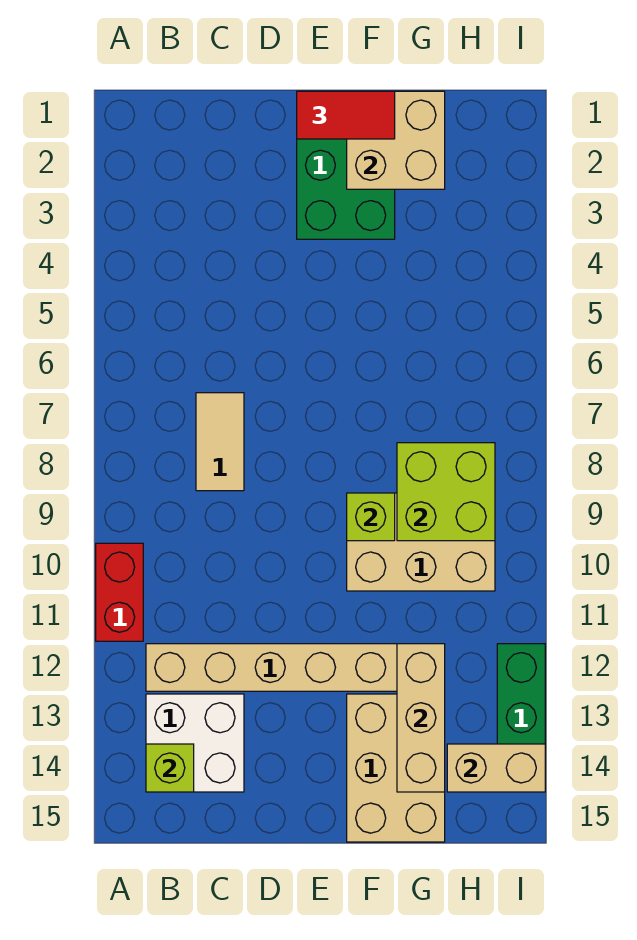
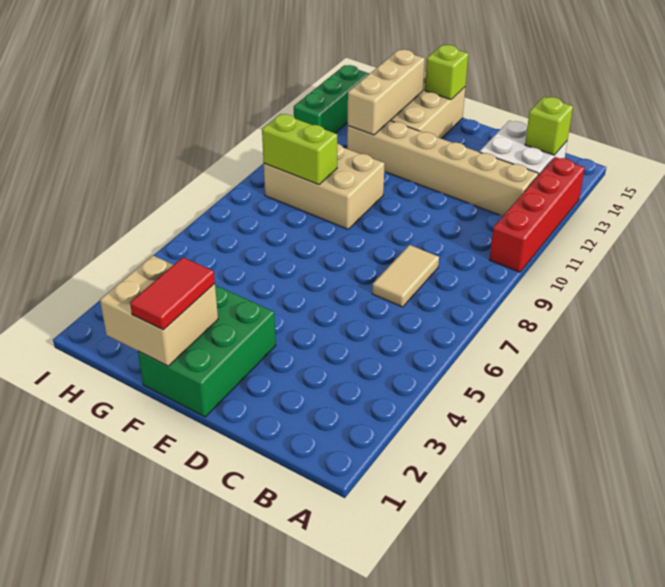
red brick A10:A11 level 1 -> red brick A10:A13 level 1
red tile E1:F1 level 3 -> red tile F1:F2 level 3
lime brick F9 level 2 -> lime brick F15 level 2
lime brick G8:H9 level 2 -> lime brick G9:H9 level 2
tan brick H14:I14 level 2 -> none

